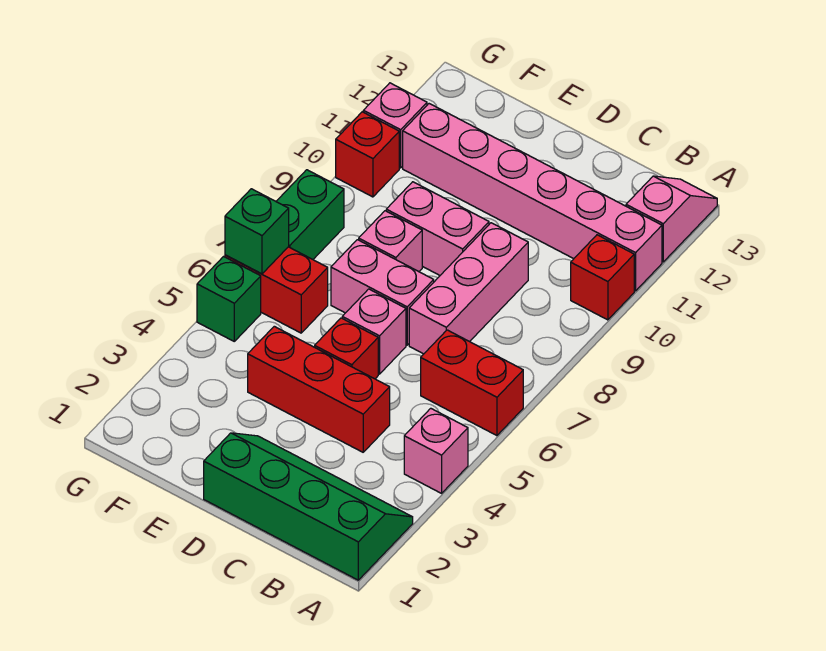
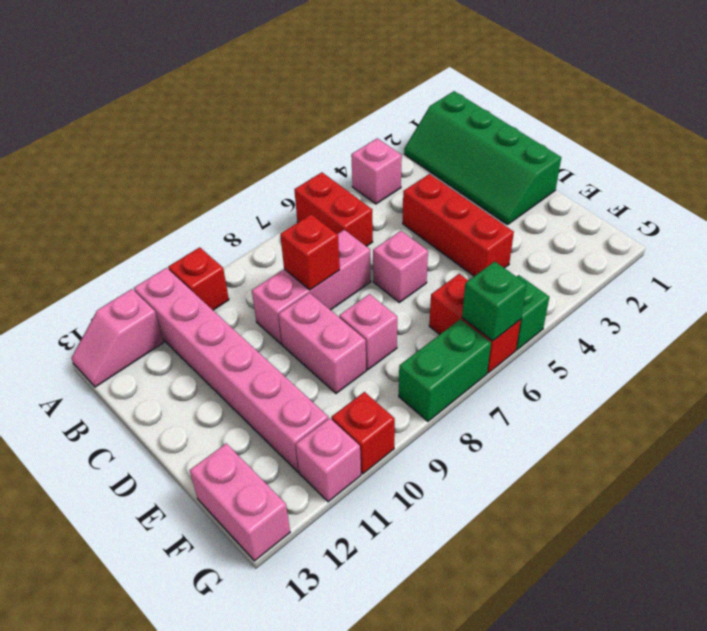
red brick D5 level 1 -> red brick C8 level 2
pink brick D7:E7 level 1 -> pink brick F13:G13 level 1

